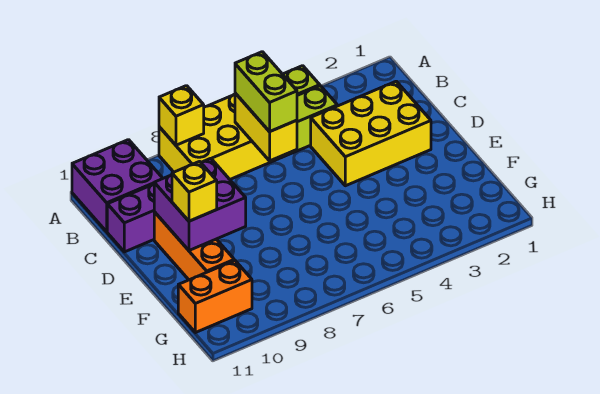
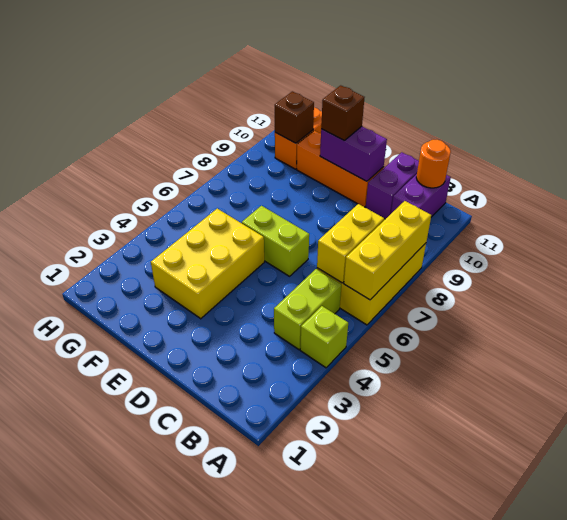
yellow brick A8 level 2 -> yellow brick A6:A8 level 2
purple brick A10:B11 level 1 -> purple brick B10:B11 level 1
yellow brick B6:C6 level 2 -> yellow brick B6:B7 level 2
lime brick B6:C6 level 3 -> lime brick D6:E6 level 1
none -> orange round brick B11 level 2
yellow brick C2:D4 level 1 -> yellow brick E3:F5 level 1
purple brick D9:E10 level 2 -> purple brick D10:E10 level 2
yellow brick E10 level 3 -> brown brick E10 level 3
none -> brown brick G10 level 2

